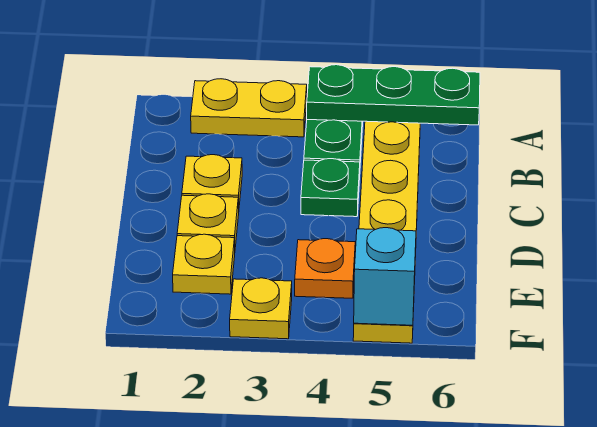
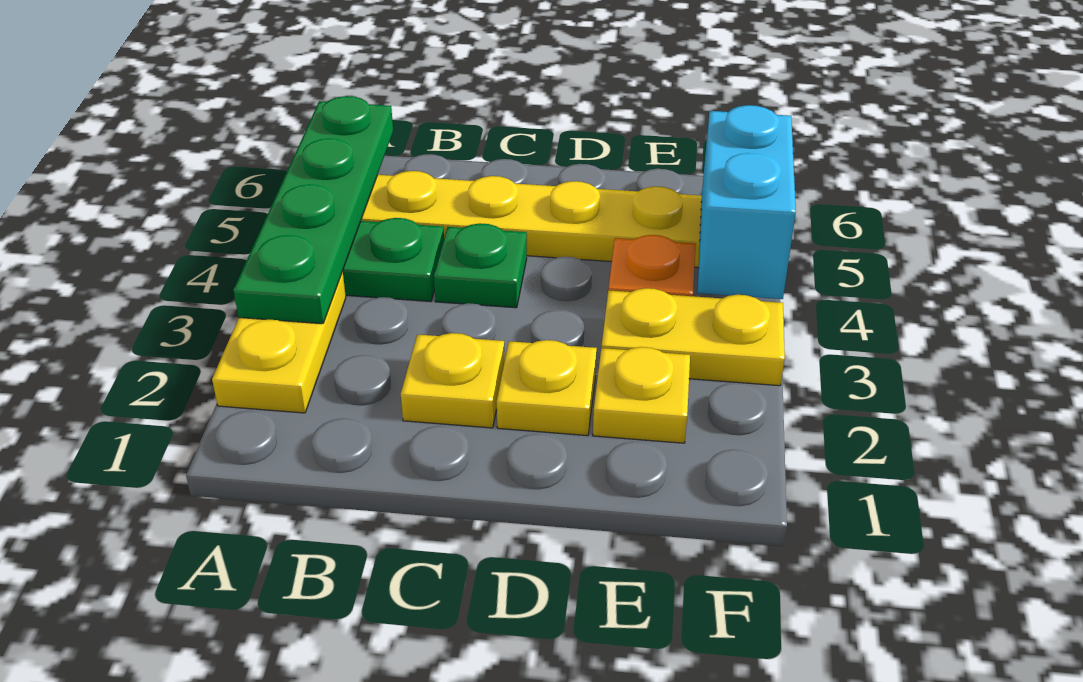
green plate A4:A6 level 2 -> green plate A3:A6 level 2
yellow plate F3 level 1 -> yellow plate E3:F3 level 1
cyan brick F5 level 2 -> cyan brick F4:F5 level 2

